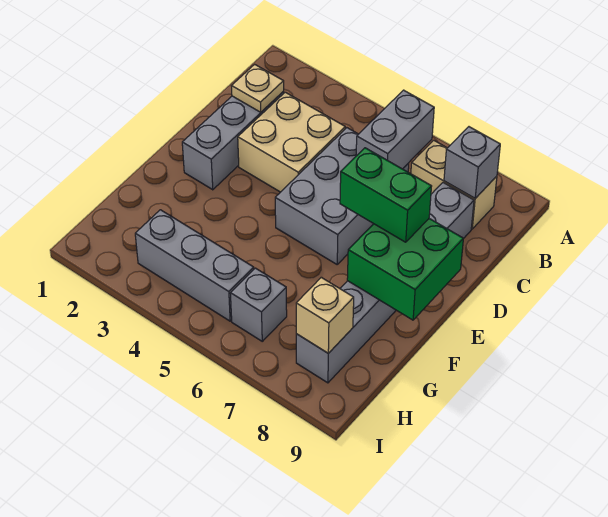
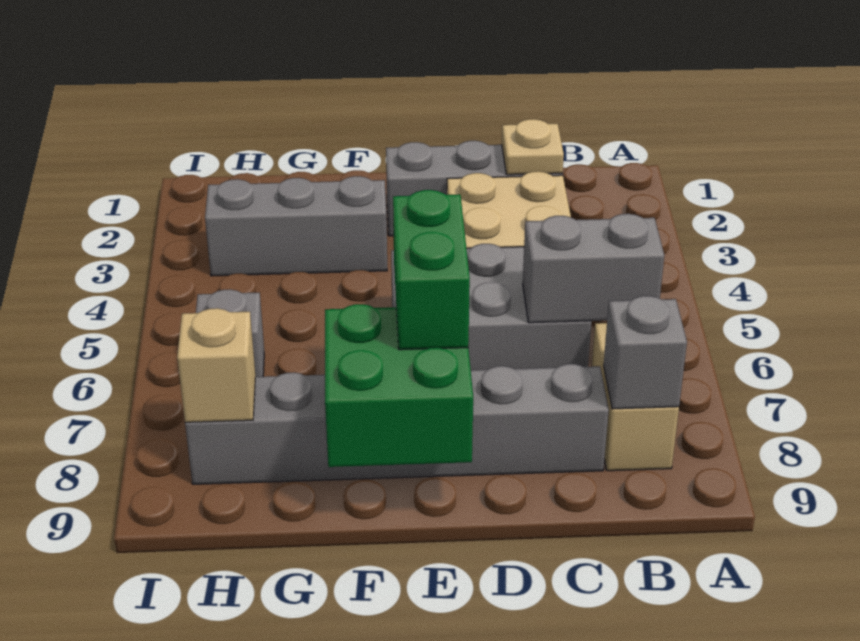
grey brick H3:H5 level 1 -> grey brick F3:H3 level 1

